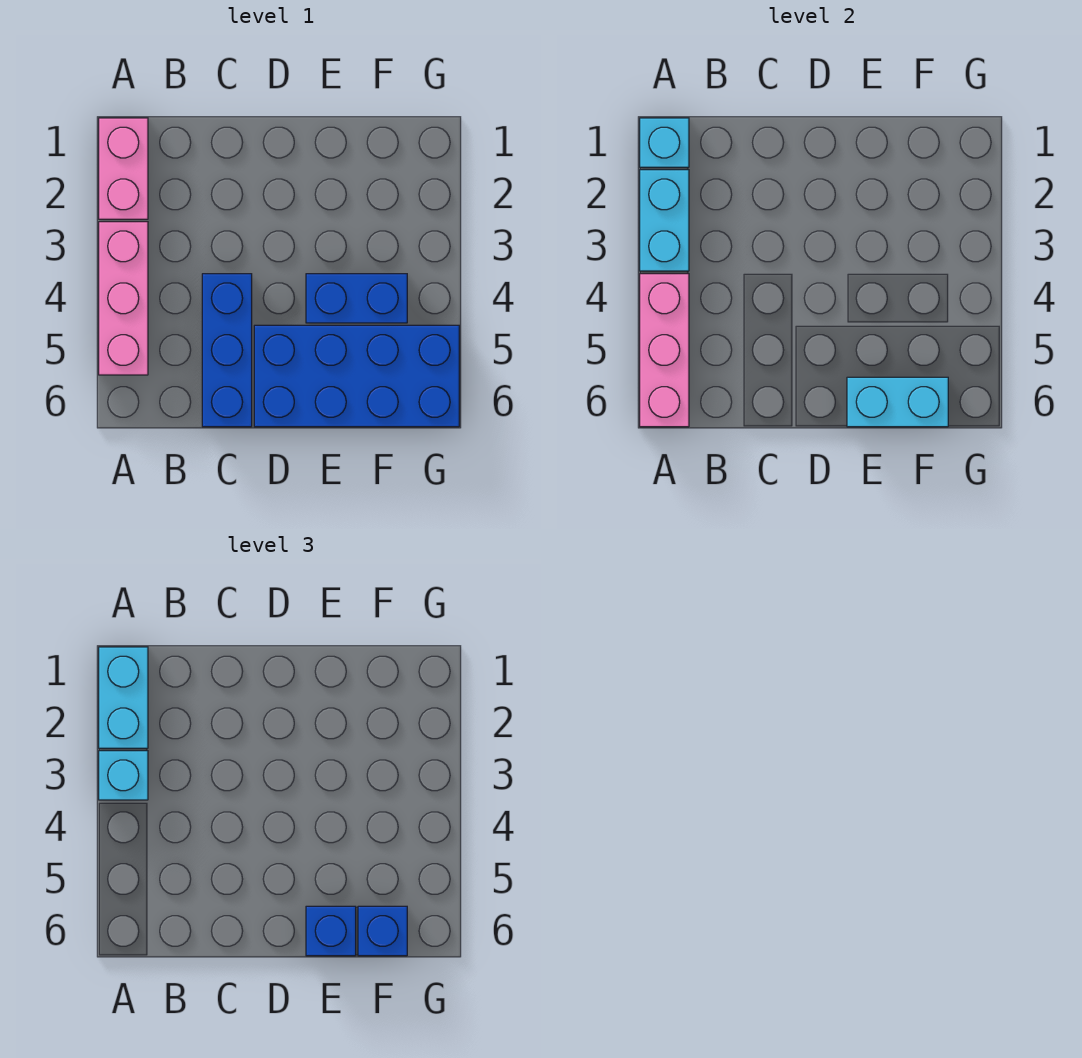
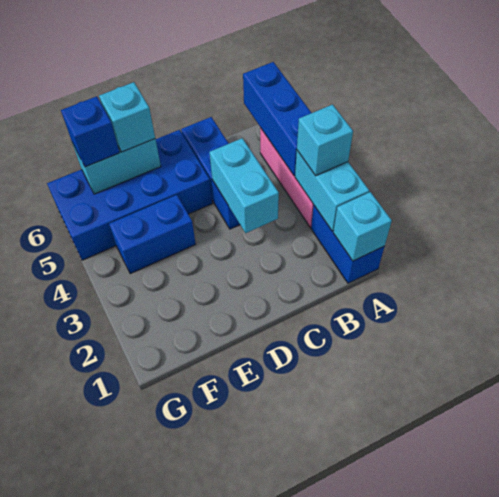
pink brick A1:A2 level 1 -> blue brick A1:A2 level 1
cyan brick A1:A2 level 3 -> cyan brick C3:C4 level 2
pink brick A4:A6 level 2 -> blue brick A4:A6 level 2
blue brick E6 level 3 -> cyan brick E6 level 3

